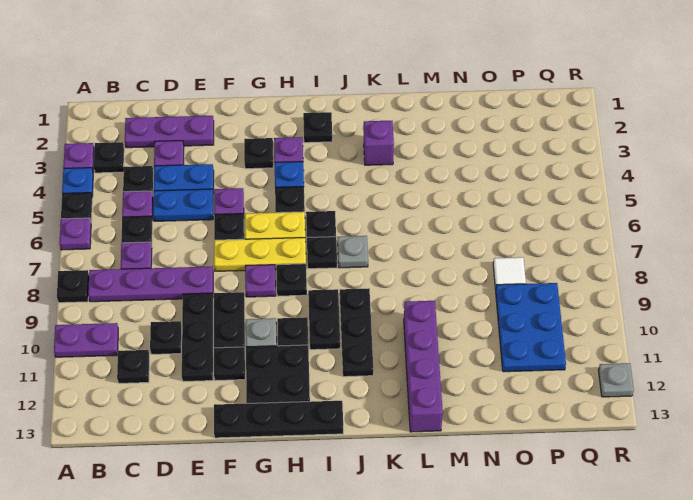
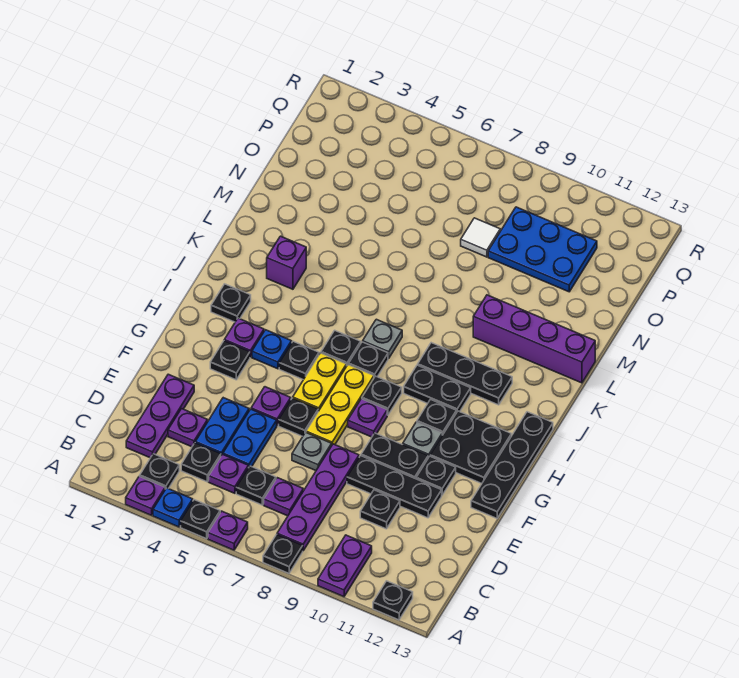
black plate C11 level 1 -> black plate A12 level 1
grey plate R12 level 1 -> grey plate E7 level 1

